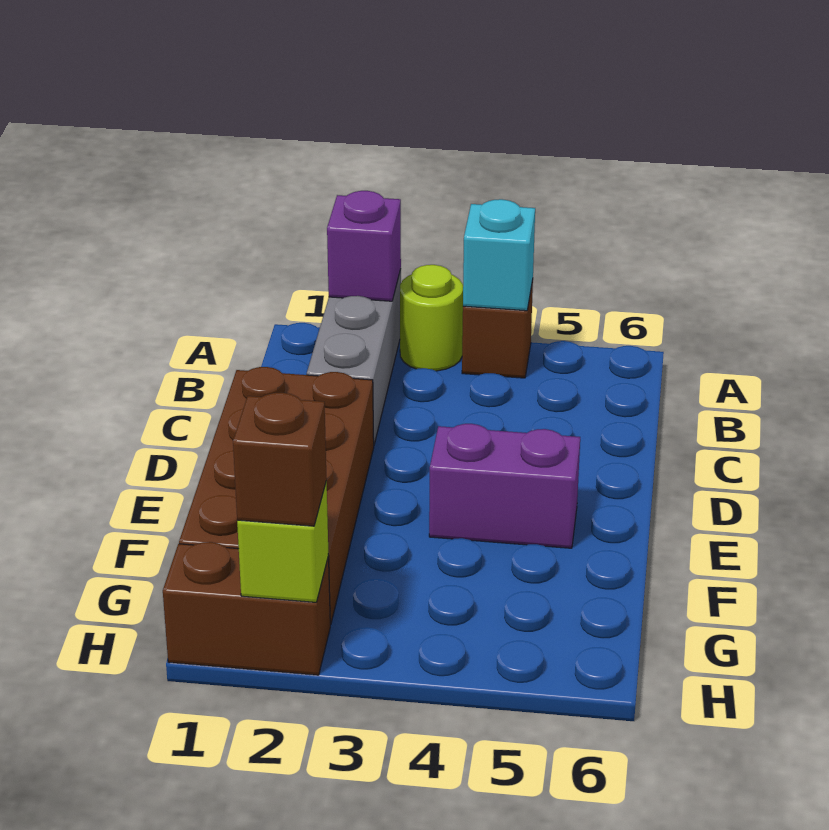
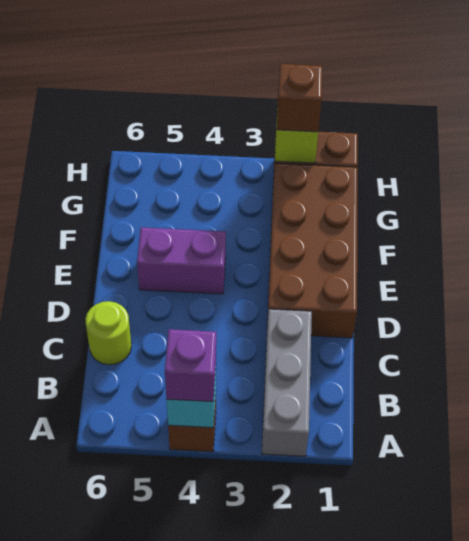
purple brick A2 level 2 -> purple brick A4 level 3
lime round brick A3 level 1 -> lime round brick C6 level 1

